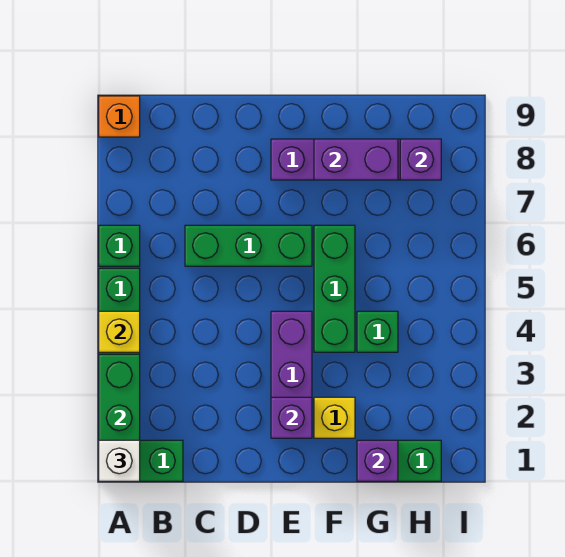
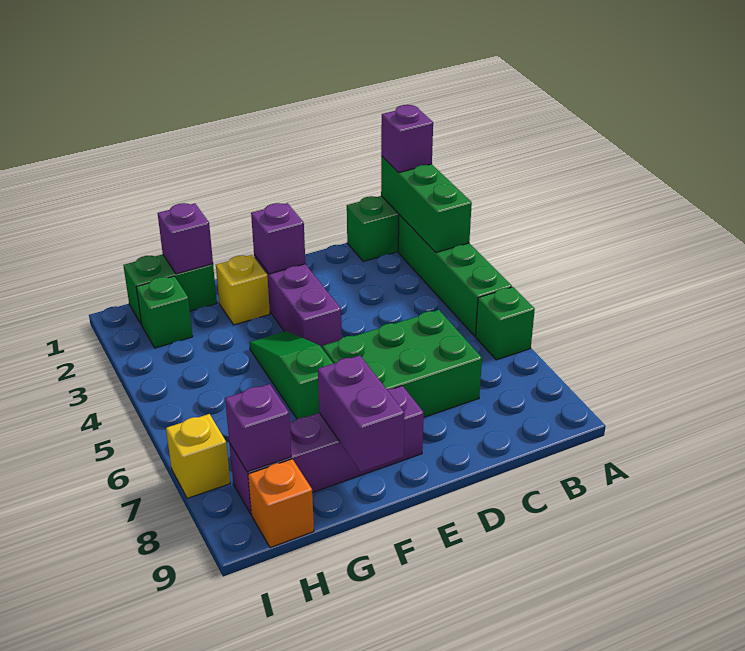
white brick A1 level 3 -> purple brick A1 level 3
yellow brick A4 level 2 -> yellow brick I7 level 1
orange brick A9 level 1 -> orange brick H9 level 1
green brick C6:E6 level 1 -> green brick C6:E7 level 1
green brick F4:F6 level 1 -> green slope F4:F6 level 1 top 6
purple brick F8:G8 level 2 -> purple brick F8:F9 level 2
green brick G4 level 1 -> green brick H2 level 1

